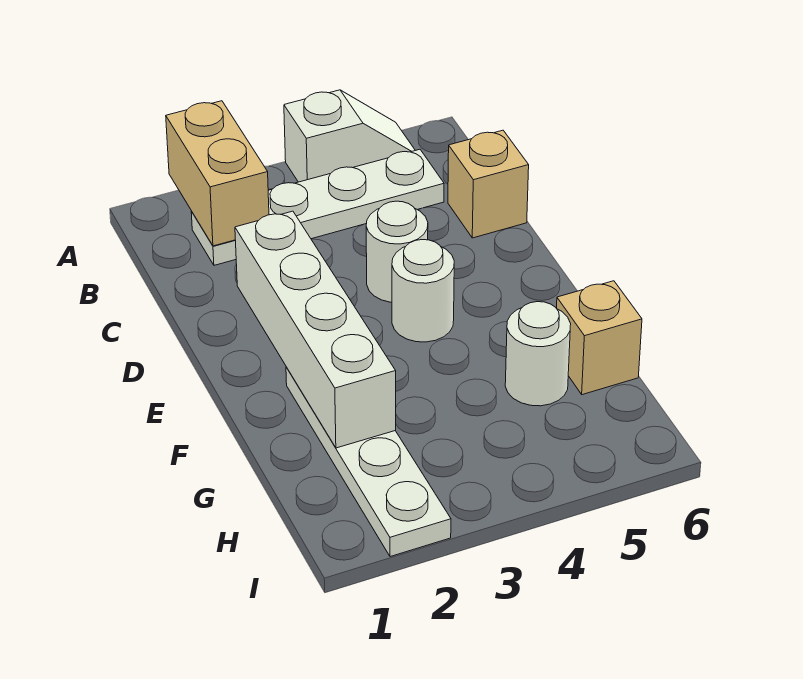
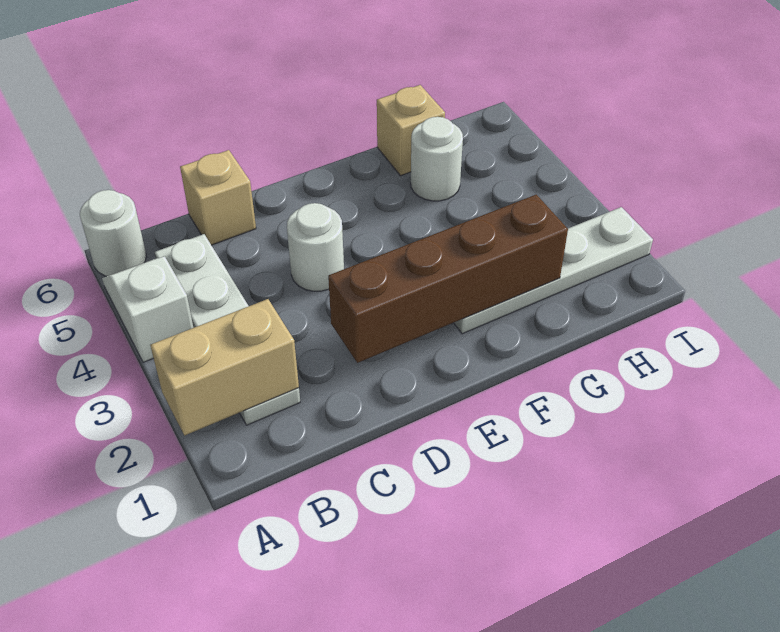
white brick D2:G2 level 2 -> brown brick D2:G2 level 2
white round brick E4 level 1 -> white round brick A6 level 1

